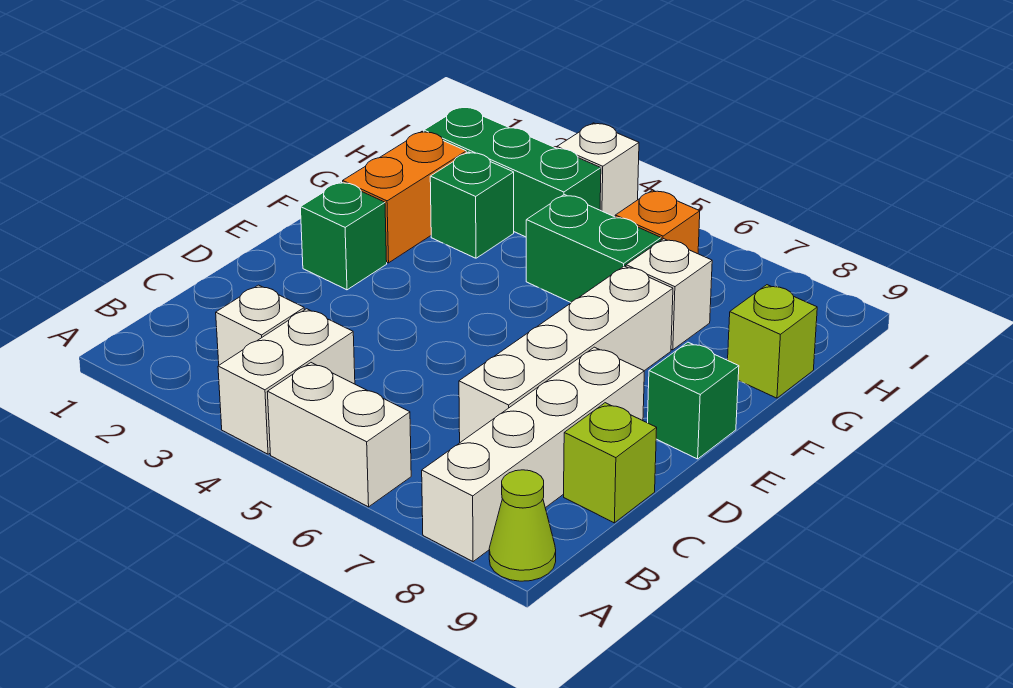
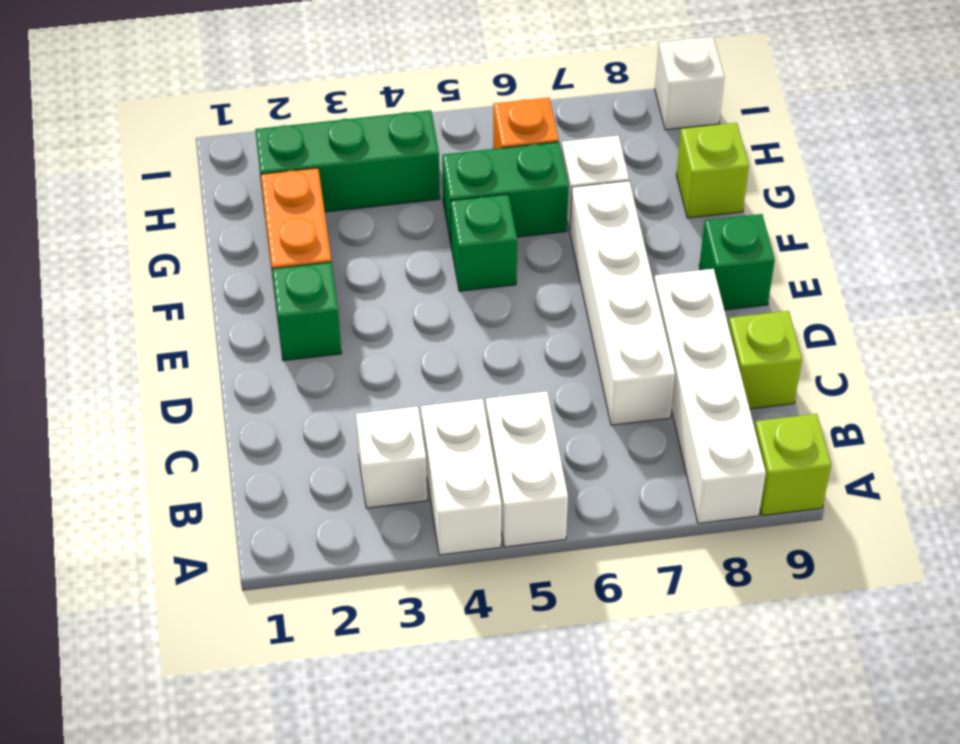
white brick A5:A6 level 1 -> white brick A5:B5 level 1
lime cone A9 level 1 -> lime brick A9 level 1
green brick G3 level 1 -> green brick F5 level 1
white brick I4 level 1 -> white brick I9 level 1

